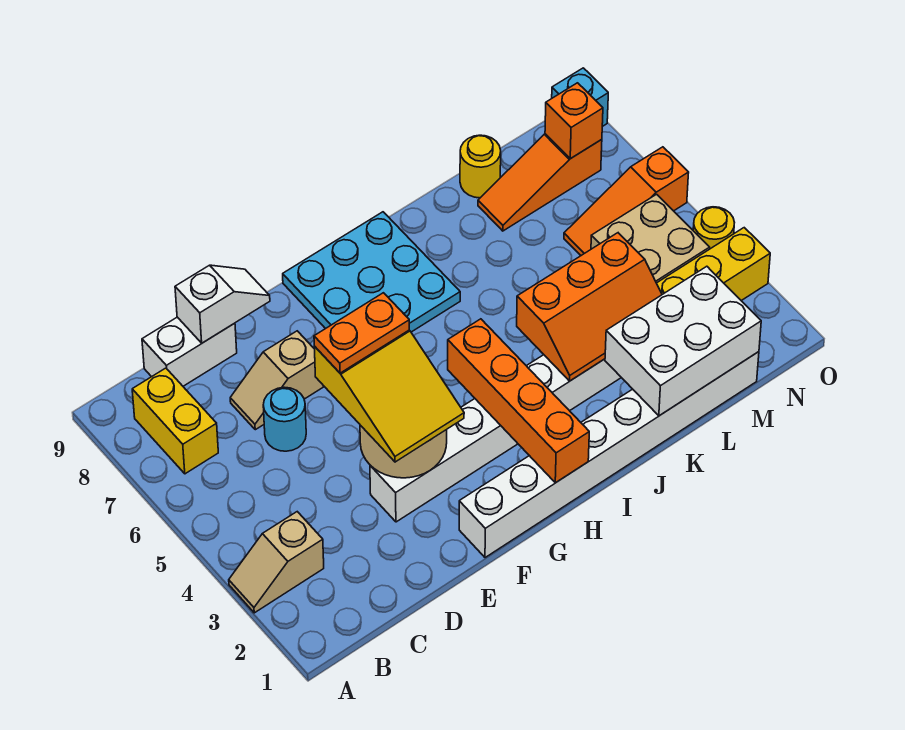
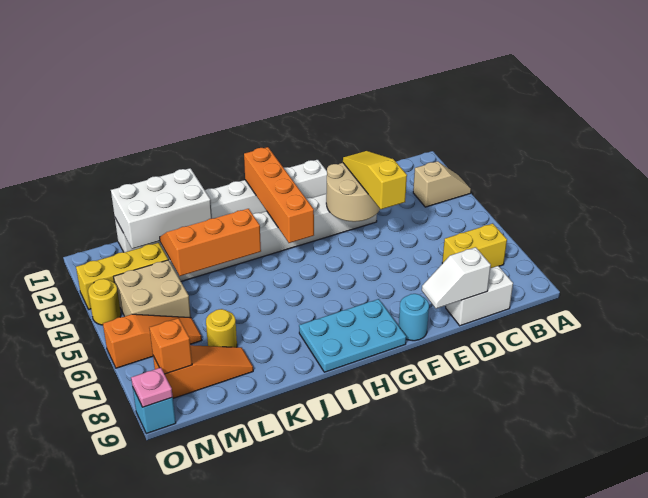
yellow brick B7:B8 level 1 -> yellow brick B7:C7 level 1
cyan round brick D6 level 1 -> cyan round brick F9 level 1
tan slope D7:E7 level 1 top E -> none
yellow slope E3:F5 level 3 top 5 -> yellow slope E3:E5 level 3 top 5
orange plate E5:F5 level 4 -> none
cyan plate G7:I9 level 1 -> cyan plate G8:I9 level 1
yellow round brick L9 level 1 -> yellow round brick L7 level 1
none -> pink plate O9 level 2

